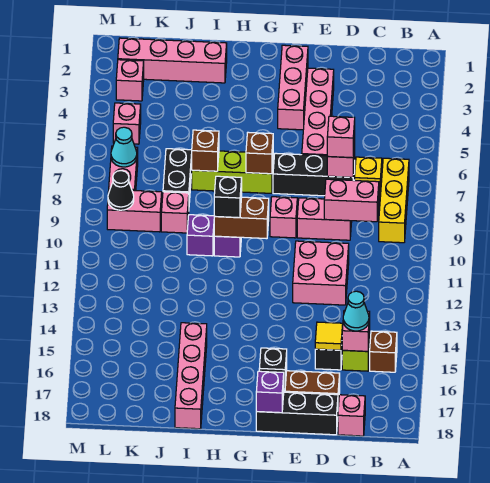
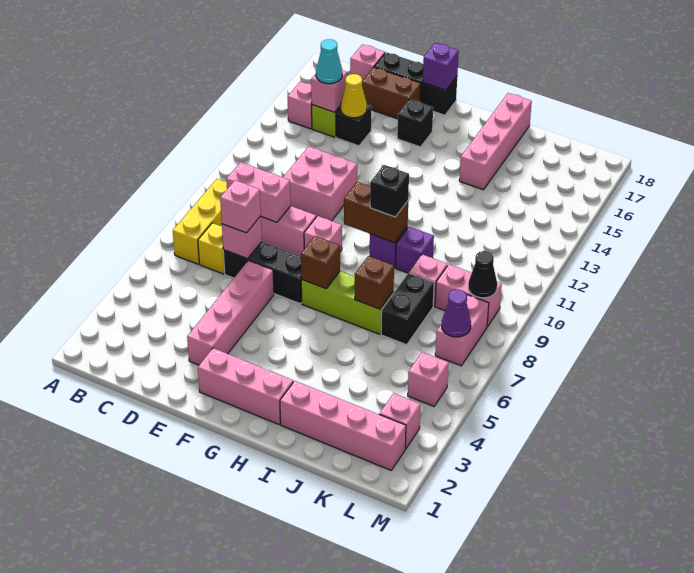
brown brick B15 level 1 -> pink brick B15 level 1
yellow tile D15 level 2 -> yellow cone D15 level 2
pink brick F2:F4 level 1 -> pink brick F2:H2 level 1
cyan cone L7 level 2 -> purple cone L7 level 2

